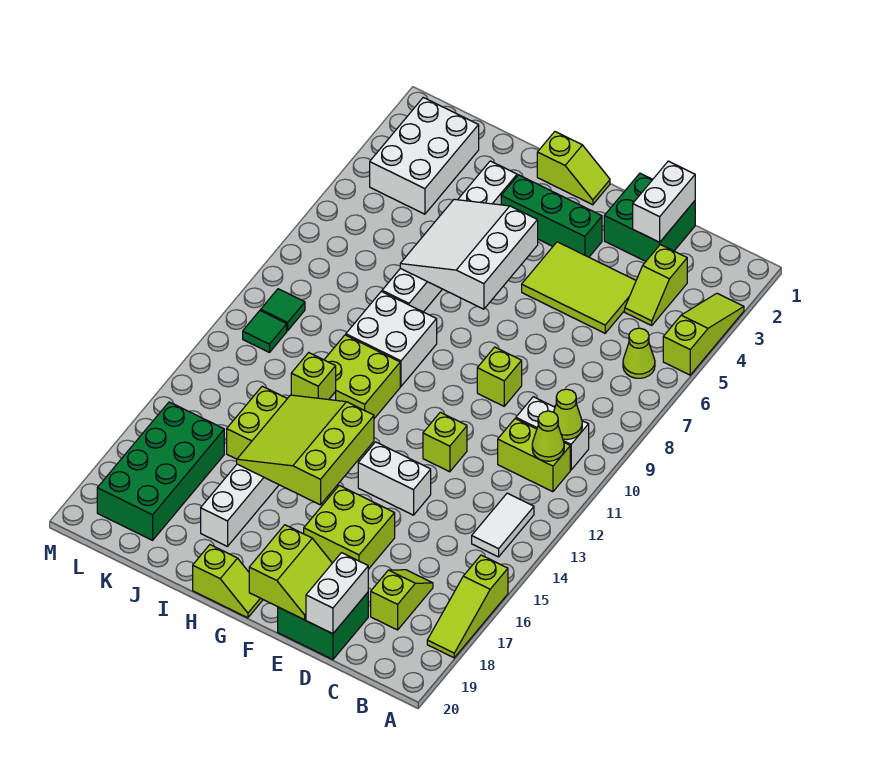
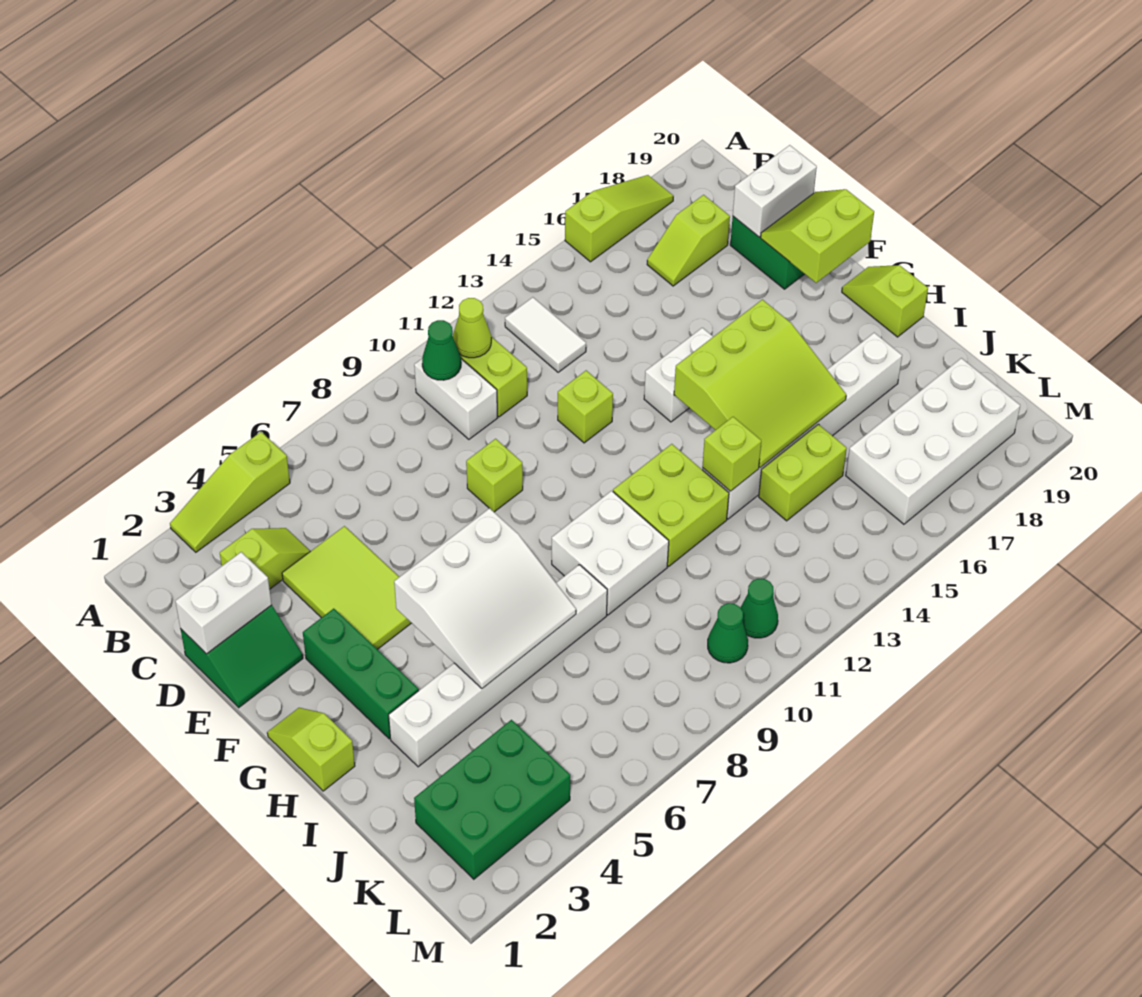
lime cone B6 level 1 -> none
lime cone B10 level 2 -> green cone B10 level 2
white tile B13:B14 level 1 -> white tile B13:C13 level 1
green brick D1:E2 level 1 -> green slope D1:E2 level 1 top D
white brick E14:F14 level 1 -> white brick F14:F15 level 1
lime brick E16:F17 level 1 -> none
white brick K2:L4 level 1 -> green brick K2:L4 level 1
green brick K16:L19 level 1 -> white brick K16:L19 level 1
green tile L10 level 1 -> green cone L10 level 1
green tile L11 level 1 -> green cone L11 level 1

